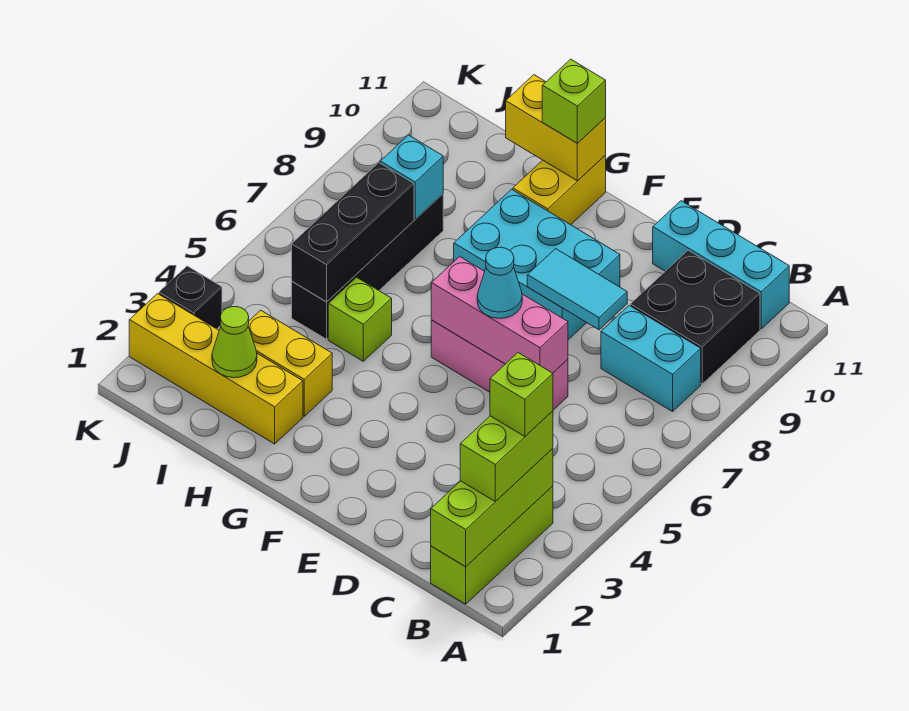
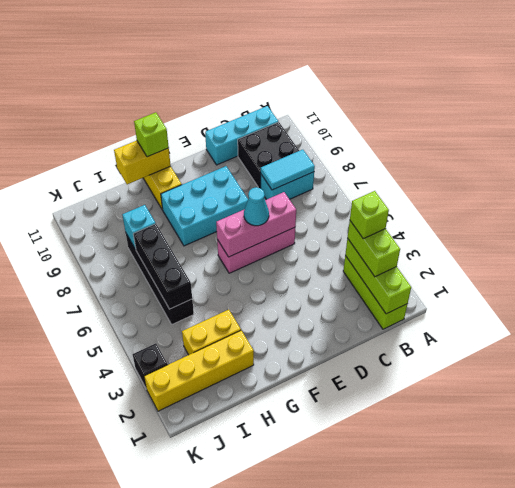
cyan tile D8:E8 level 2 -> cyan tile B8:C8 level 2
lime brick H5 level 1 -> none
lime cone I2 level 2 -> none

